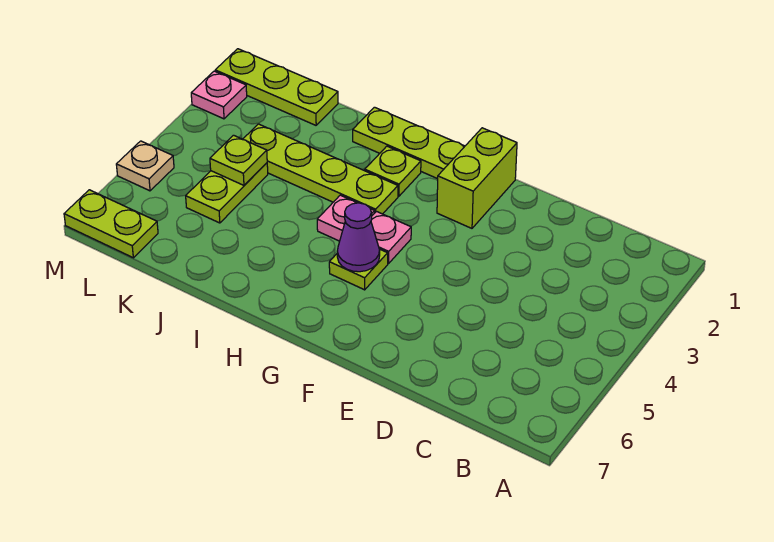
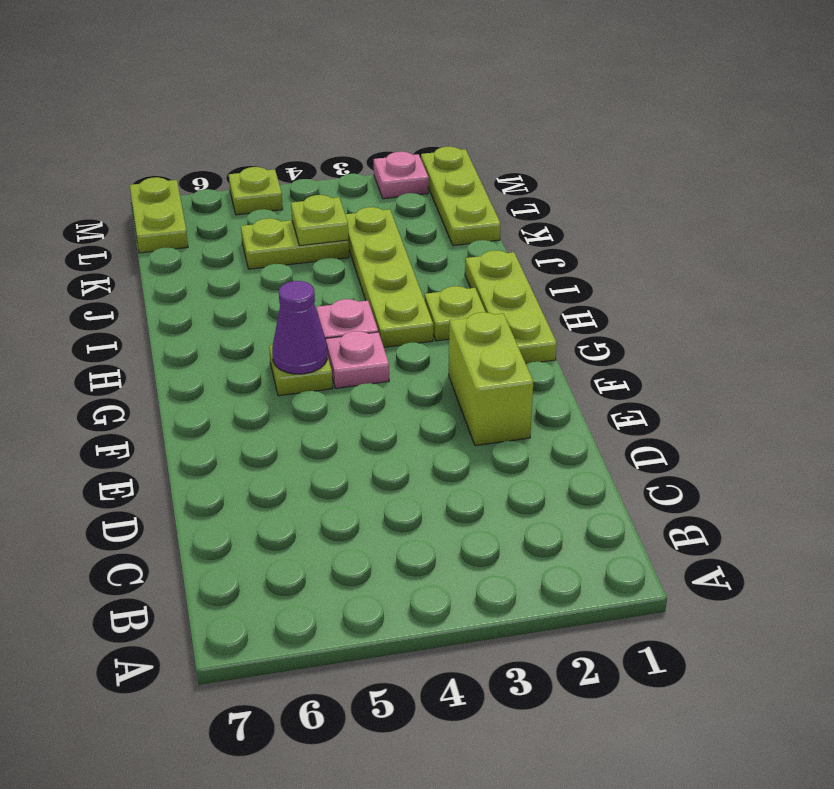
lime brick F1:F2 level 1 -> lime brick E2:F2 level 1
tan plate M5 level 1 -> lime plate M5 level 1

